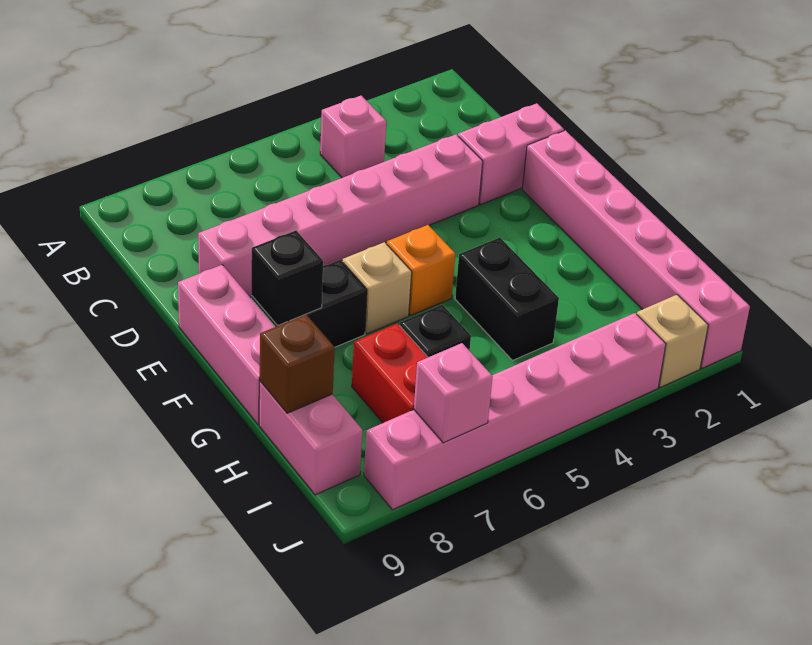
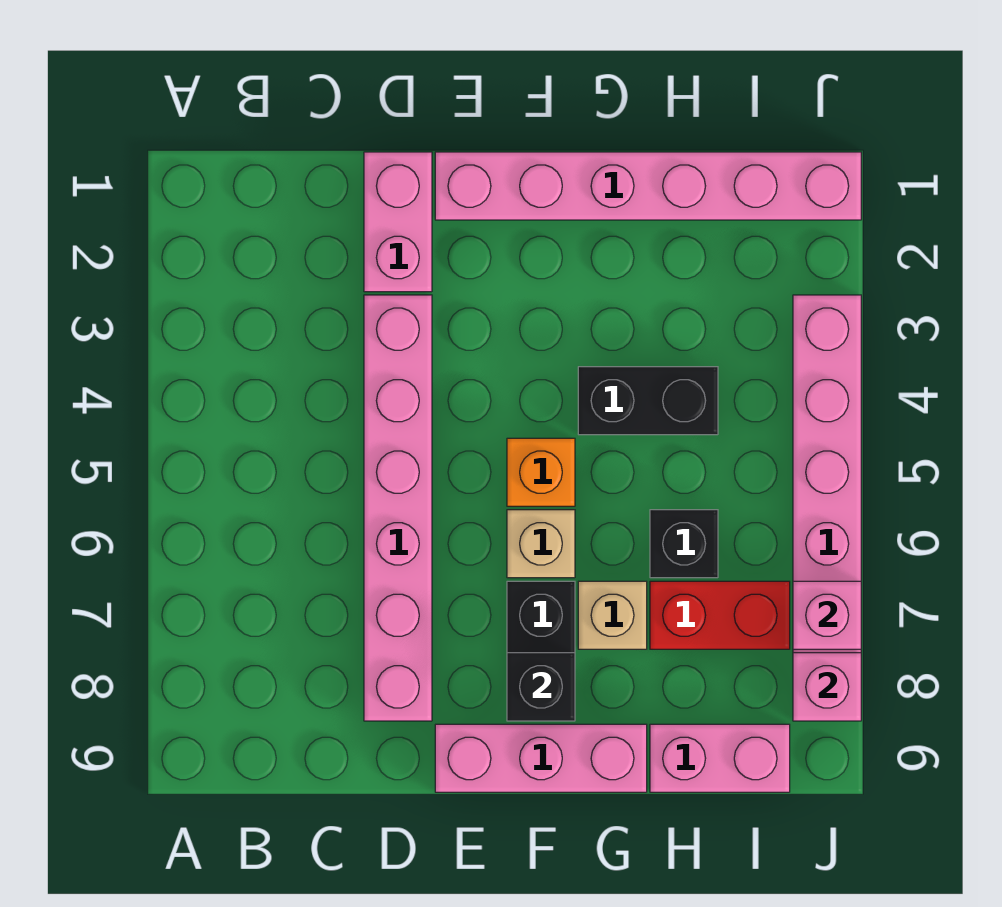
pink brick B4 level 1 -> pink brick J8 level 2
brown brick H9 level 2 -> none
tan brick J2 level 1 -> tan brick G7 level 1

